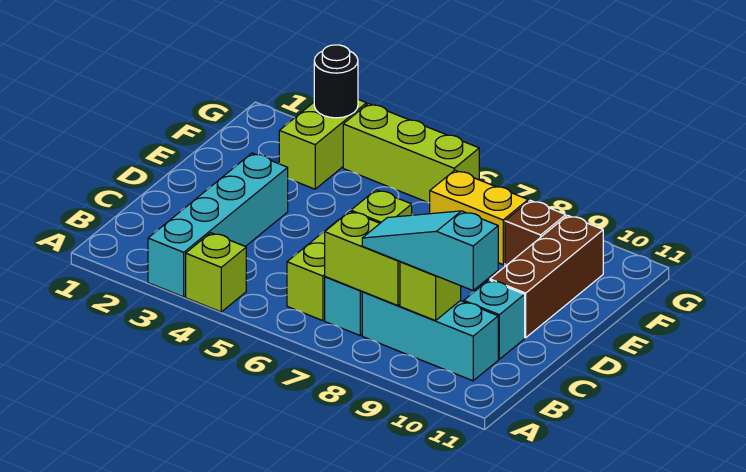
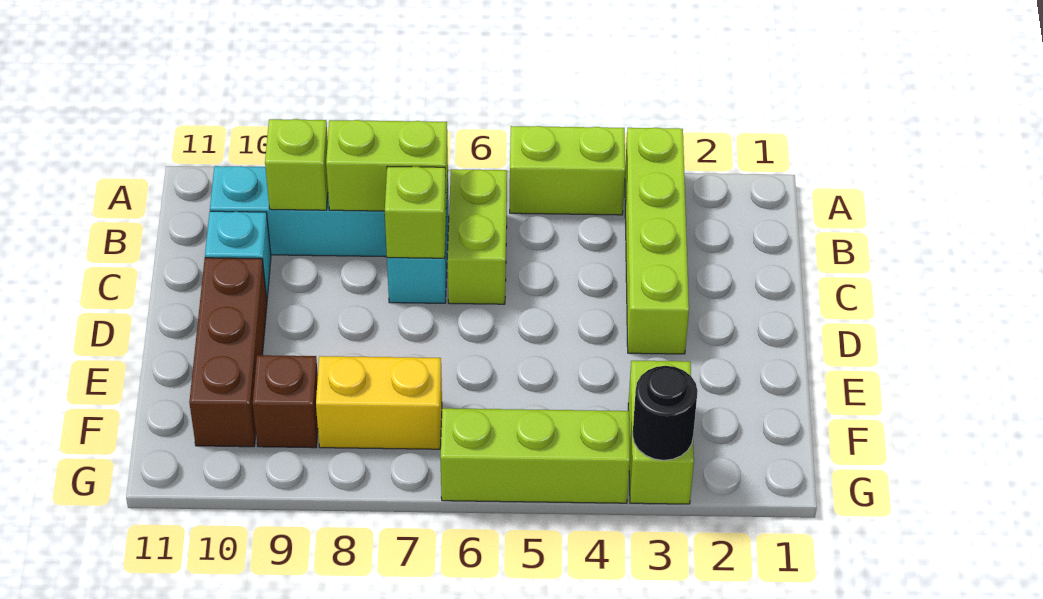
cyan brick A3:D3 level 1 -> lime brick A3:D3 level 1
lime brick A4 level 1 -> lime brick A4:A5 level 1
cyan slope B8:B10 level 3 top 10 -> none

